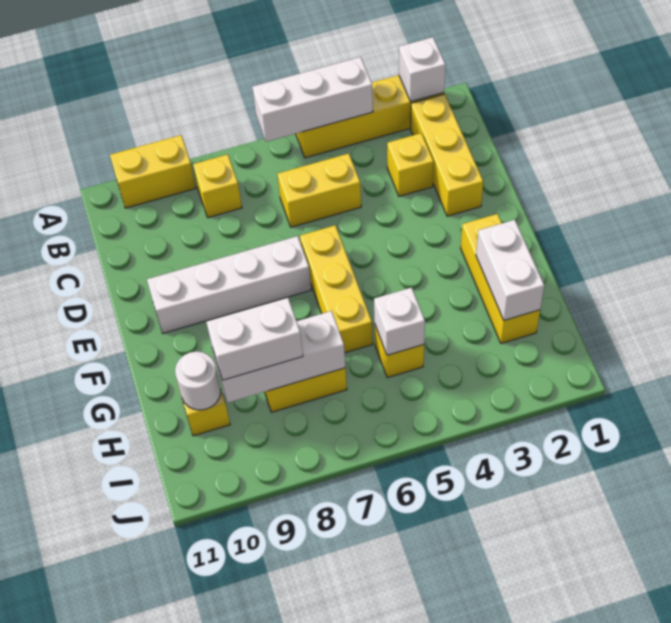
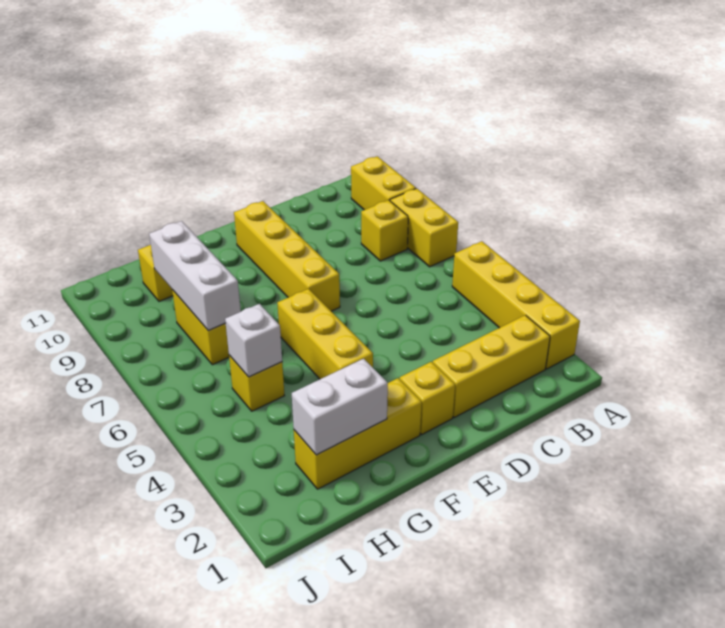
white brick A2 level 2 -> none
white brick A4:A6 level 2 -> none
yellow brick C3 level 1 -> yellow brick E2 level 1
yellow brick C5:C6 level 1 -> yellow brick A7:A8 level 1
yellow brick E6:G6 level 1 -> yellow brick F4:F6 level 1
white brick E7:E10 level 1 -> yellow brick E7:E10 level 1
white brick H8:H9 level 3 -> none
white round brick H10 level 2 -> none

